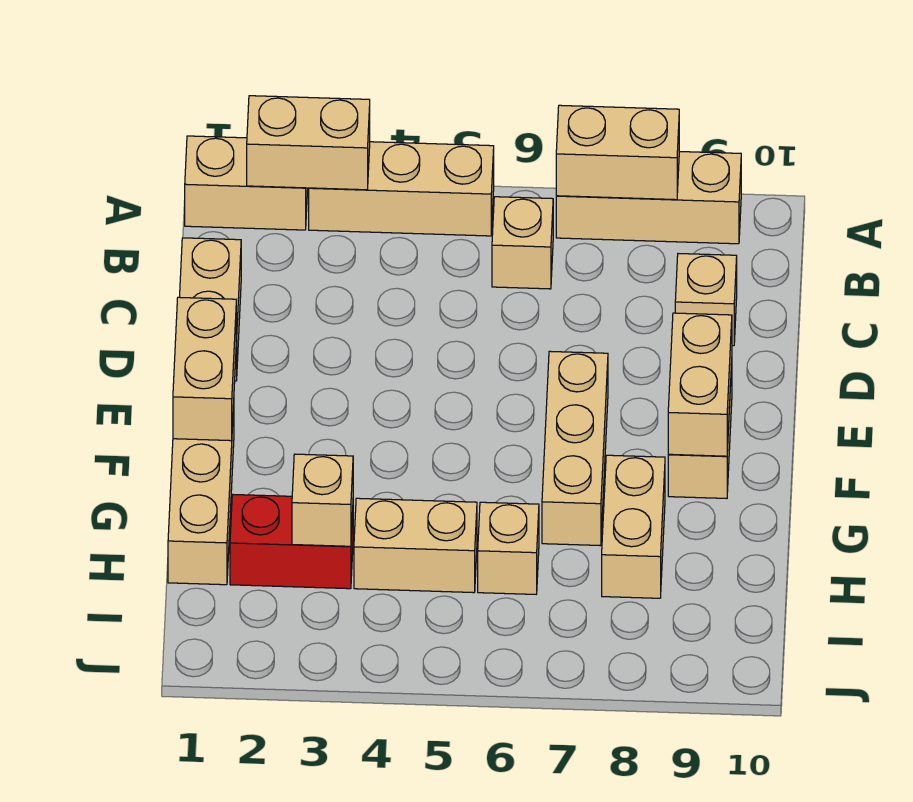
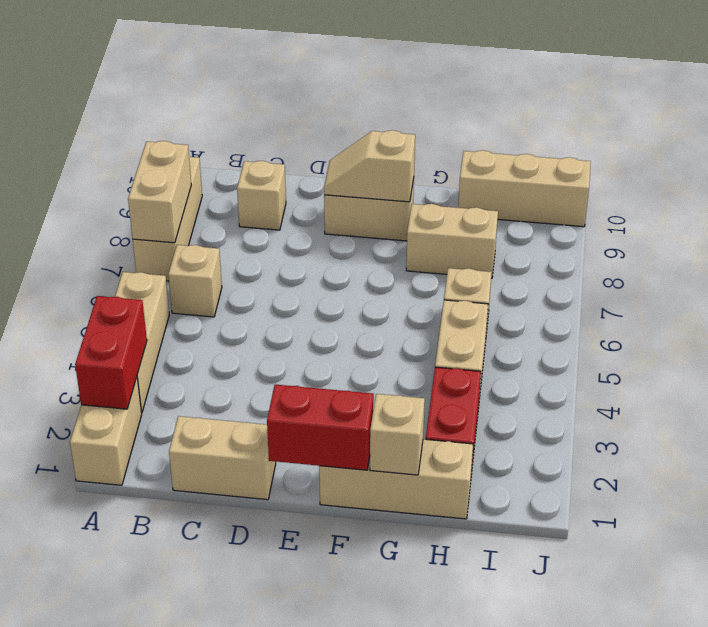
tan brick A2:A3 level 2 -> red brick A2:A3 level 2
tan brick E1:F1 level 2 -> red brick E1:F1 level 2
tan brick E7:G7 level 1 -> tan brick H10:J10 level 1
tan brick E9:F9 level 2 -> tan slope E9:F9 level 2 top F
tan brick H3 level 2 -> tan brick G1 level 2

